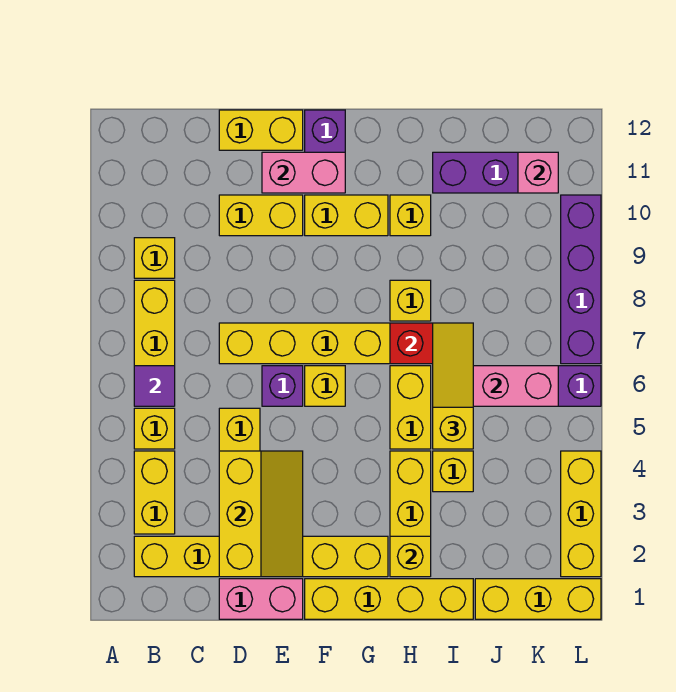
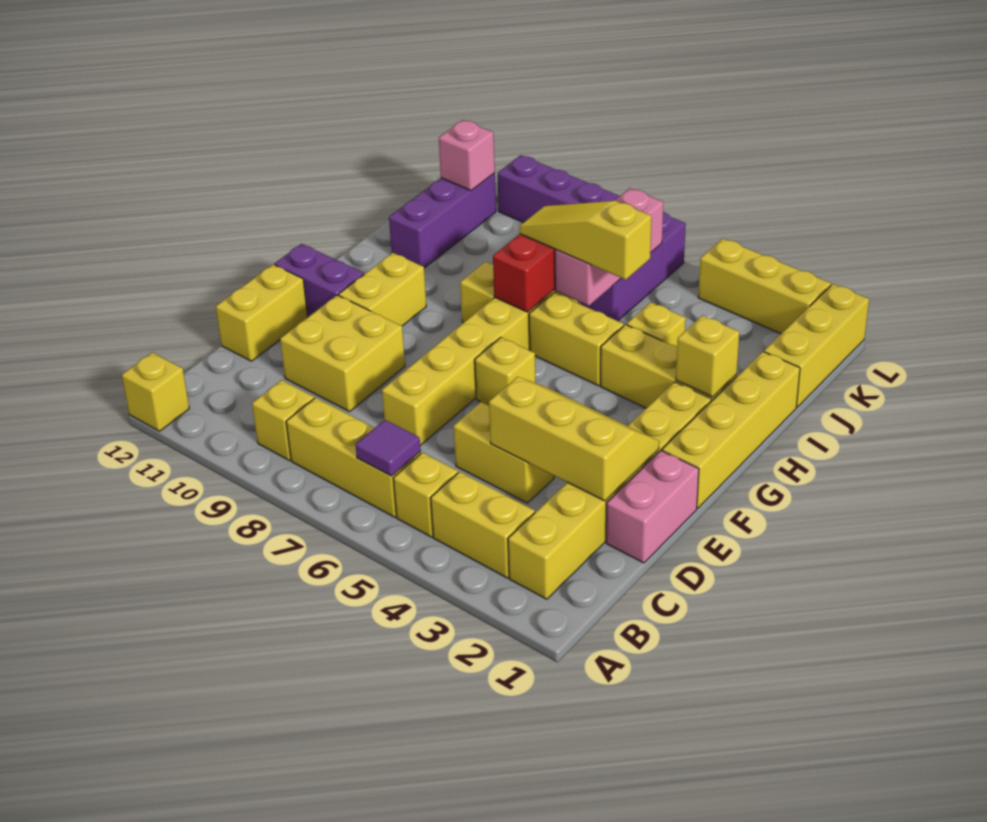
yellow brick D10:E10 level 1 -> yellow brick D9:E10 level 1
purple brick E6 level 1 -> none
pink brick E11:F11 level 2 -> none
yellow brick H10 level 1 -> yellow brick A12 level 1

